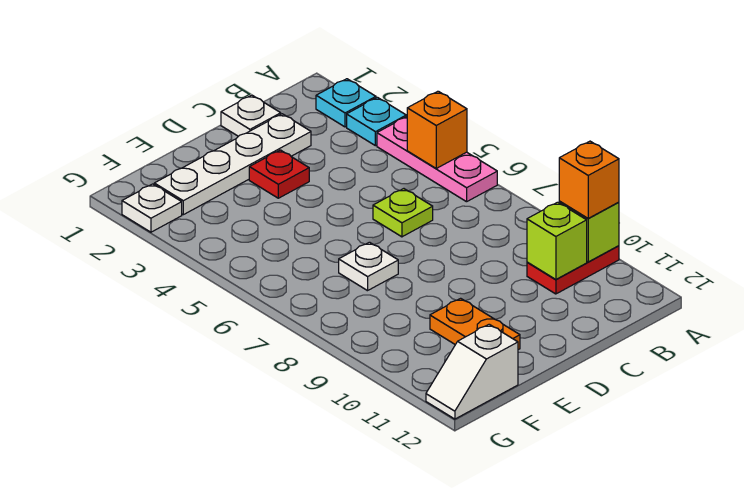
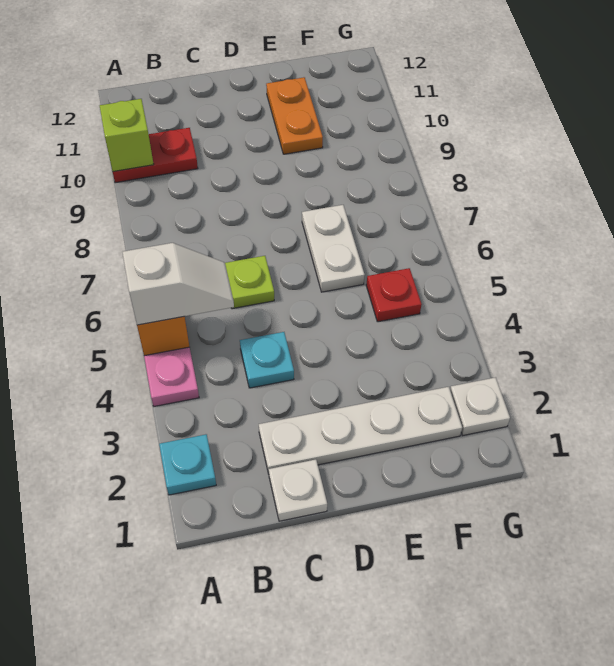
cyan plate A3 level 1 -> cyan plate C4 level 1
orange brick A10 level 3 -> none
lime brick B10 level 2 -> none
red plate D3 level 1 -> red plate F5 level 1
white plate E7 level 1 -> white plate E6:E7 level 1
white slope F12:G12 level 1 top F -> white slope A5:B5 level 3 top A

